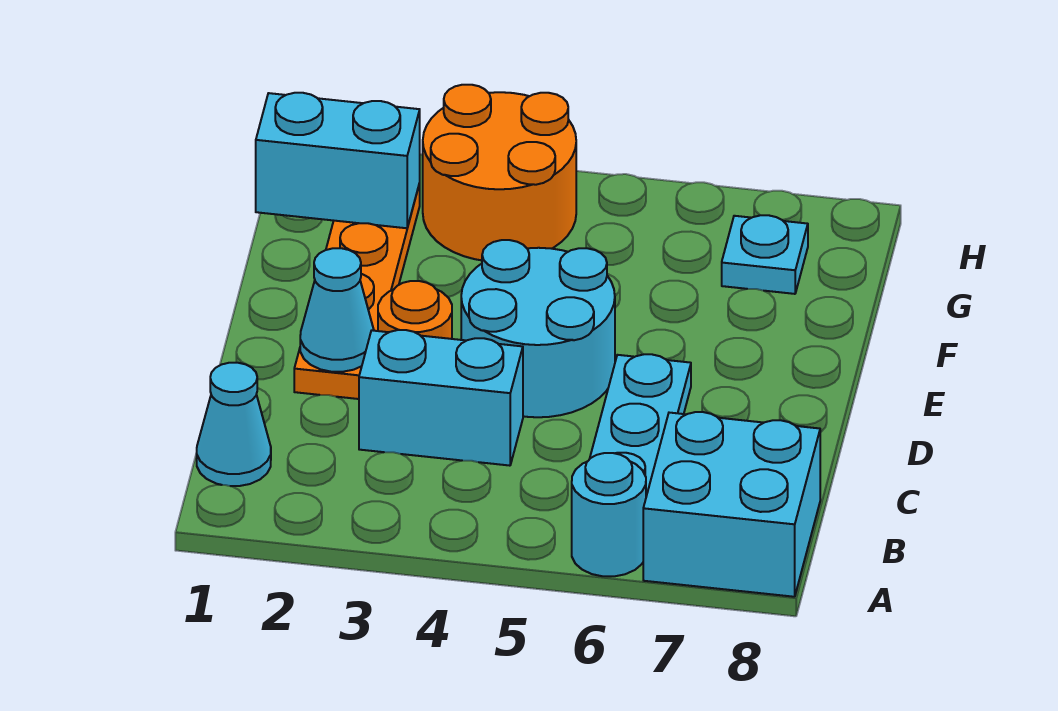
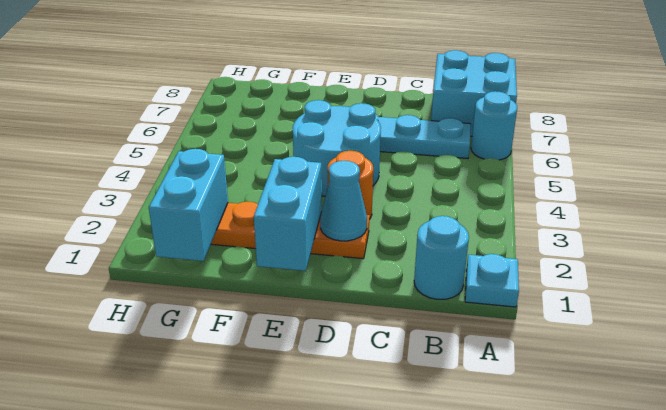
cyan cone B1 level 1 -> cyan round brick B1 level 1
cyan brick C3:C4 level 1 -> cyan brick E1:E2 level 2
orange round brick G3:H4 level 1 -> none
cyan plate G7 level 1 -> cyan plate A1 level 1

